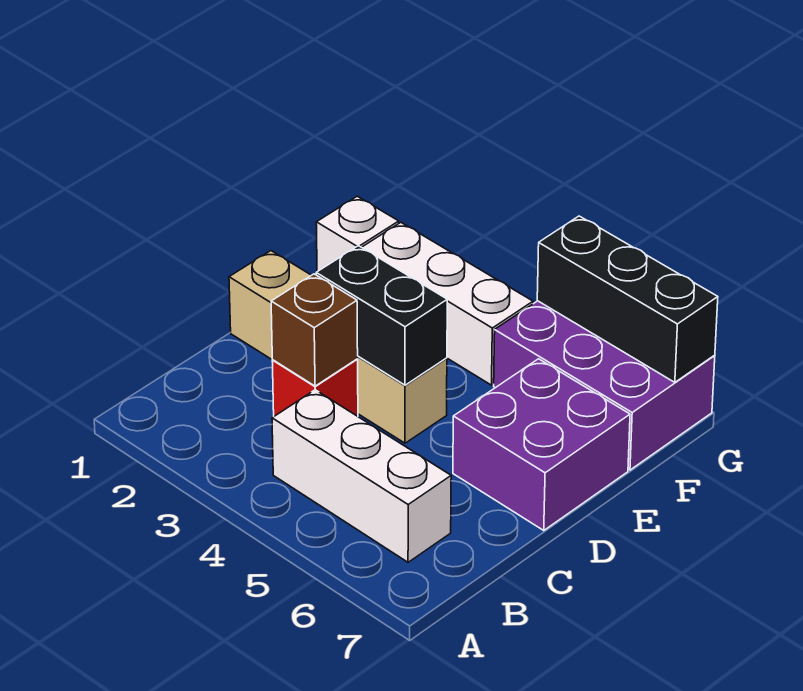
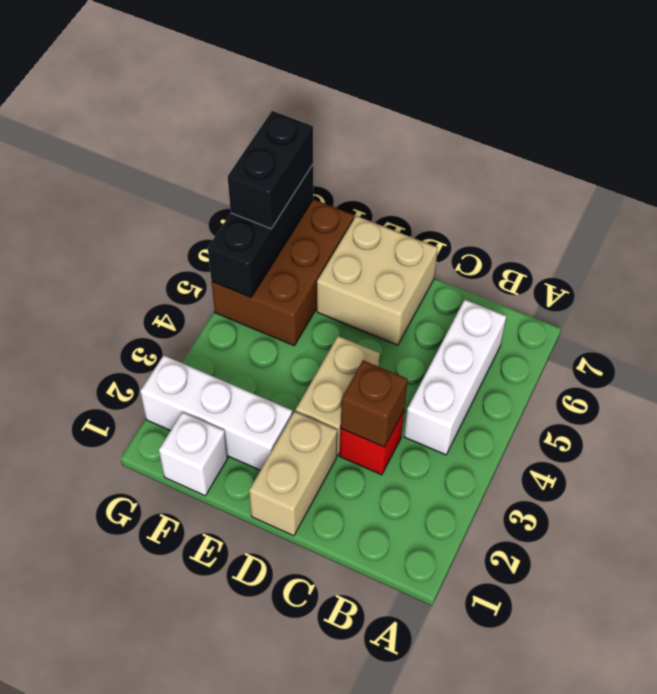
black brick D3:D4 level 2 -> black brick G6:G7 level 3
purple brick D6:E7 level 1 -> tan brick D6:E7 level 1
white brick F2:F4 level 1 -> white brick E2:G2 level 1
purple brick F5:G7 level 1 -> brown brick F5:G7 level 1

